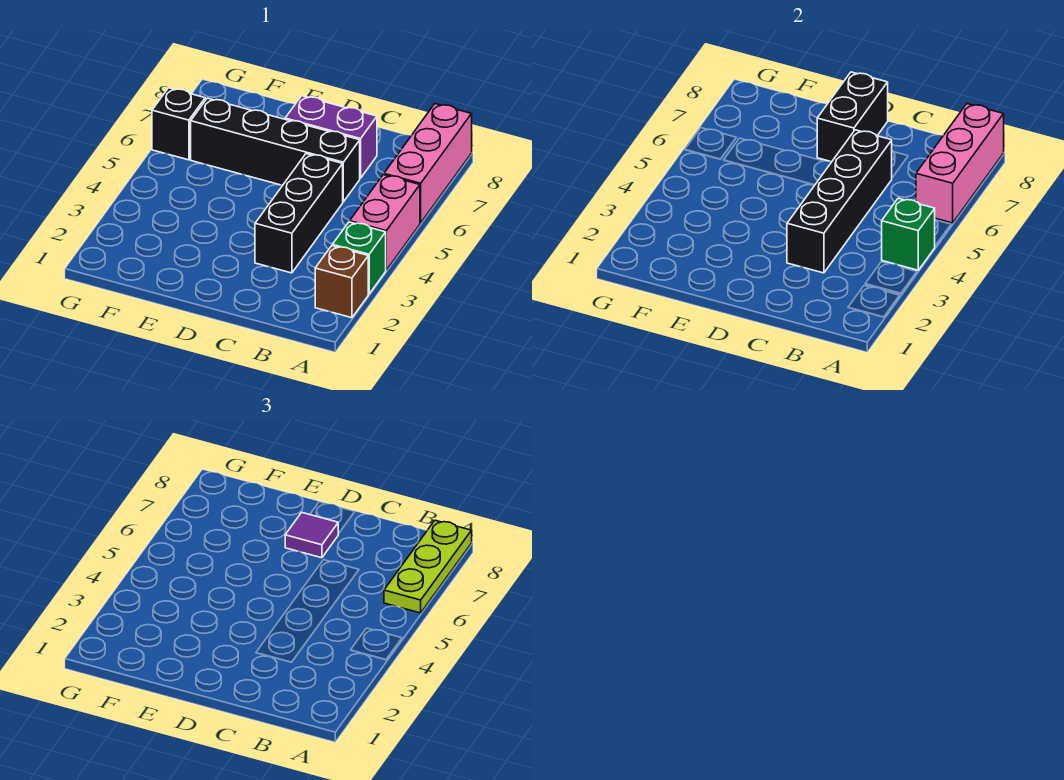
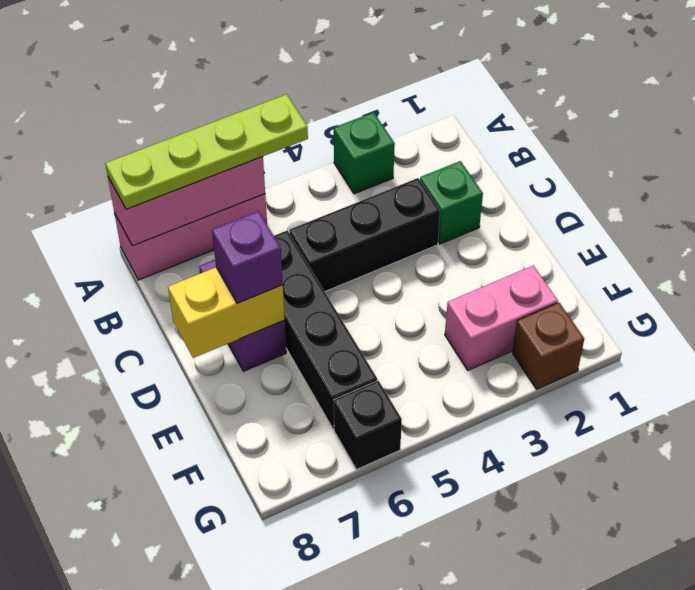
brown brick A2 level 1 -> brown brick G2 level 1
pink brick A4:A5 level 1 -> pink brick F2:F3 level 1
green brick A4 level 2 -> green brick C2 level 1
lime plate A6:A8 level 3 -> lime plate A5:A8 level 3
black brick C3:C6 level 2 -> none
black brick D7:D8 level 2 -> yellow brick D7:D8 level 2
purple tile D7 level 3 -> purple brick D7 level 3

